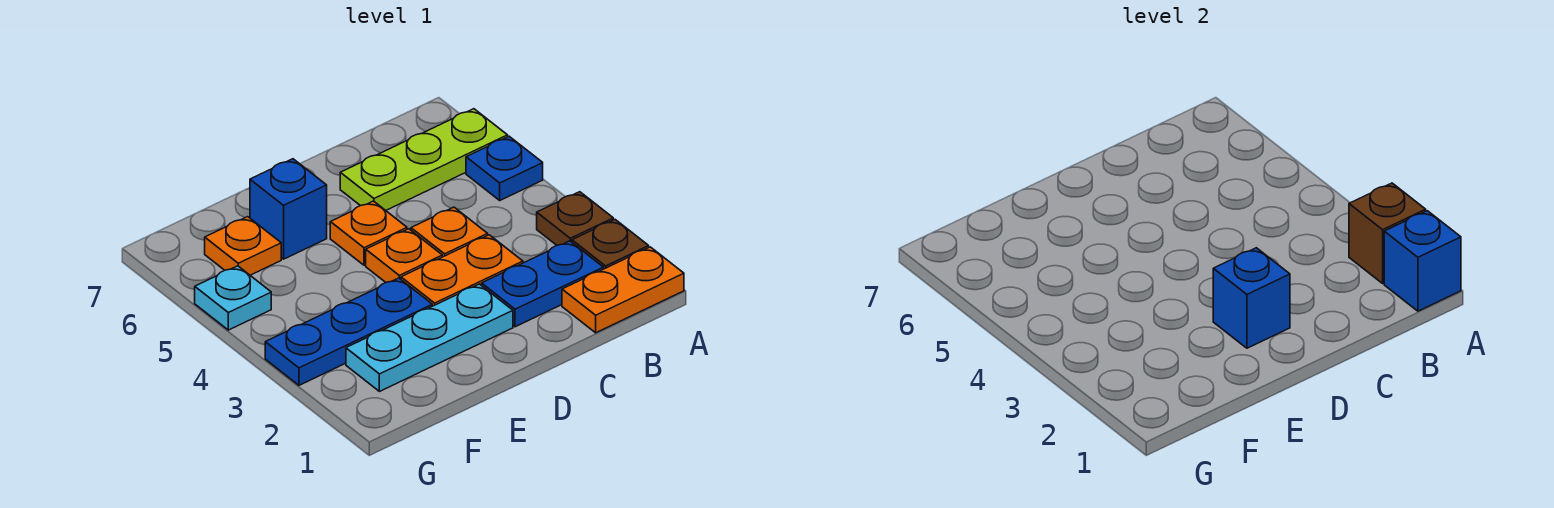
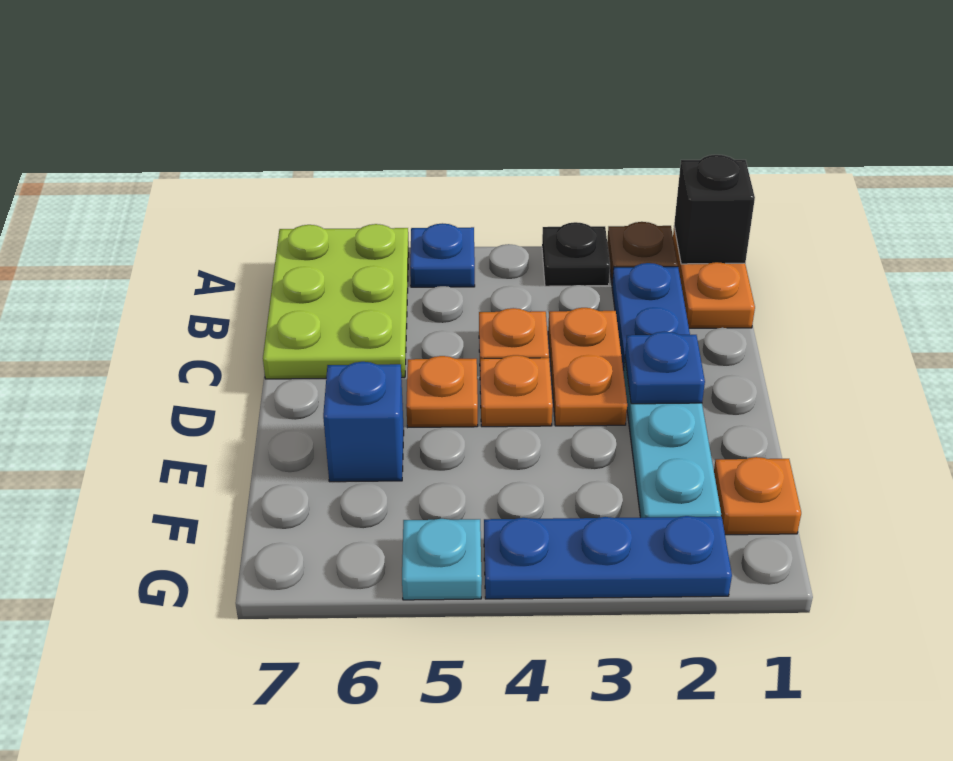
blue brick A1 level 2 -> black brick A1 level 2
brown brick A2 level 2 -> none
brown plate A3 level 1 -> black plate A3 level 1
lime plate A6:C6 level 1 -> lime plate A6:C7 level 1
blue brick D2 level 2 -> blue plate D2 level 2
blue plate E3:G3 level 1 -> blue plate G2:G4 level 1
orange plate F6 level 1 -> orange plate F1 level 1

